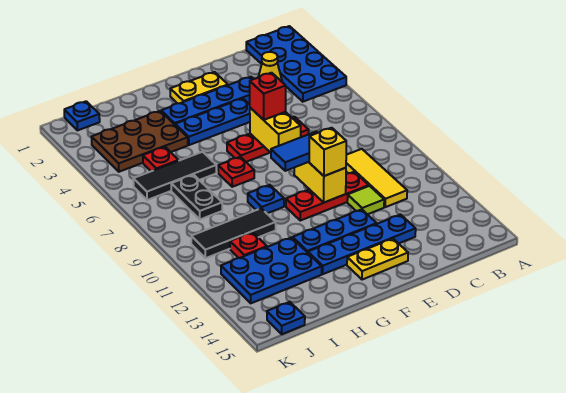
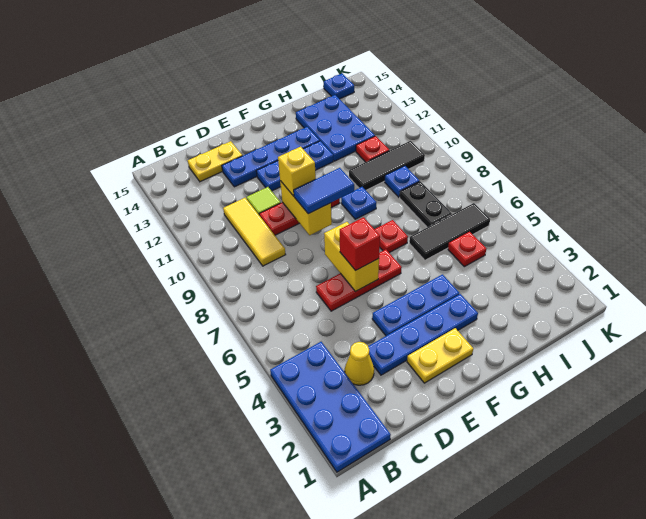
yellow plate E14:F14 level 1 -> yellow plate C14:D14 level 1
brown plate H3:J4 level 1 -> none
blue plate H12:J13 level 1 -> blue plate H12:I14 level 1
blue plate J1 level 1 -> blue plate I9 level 1

